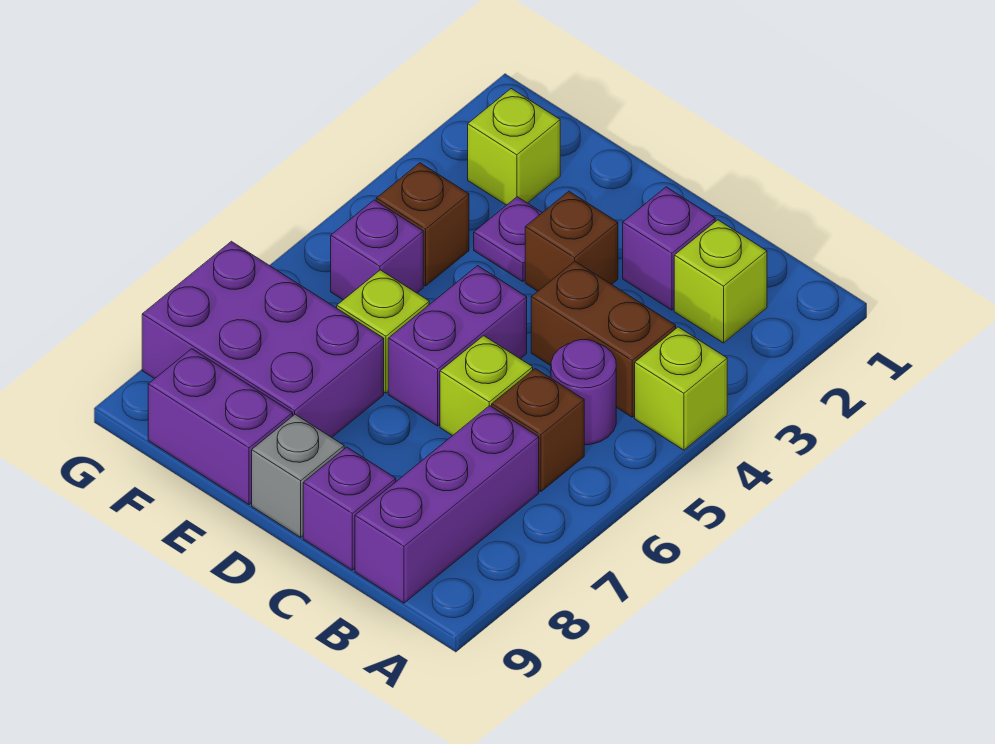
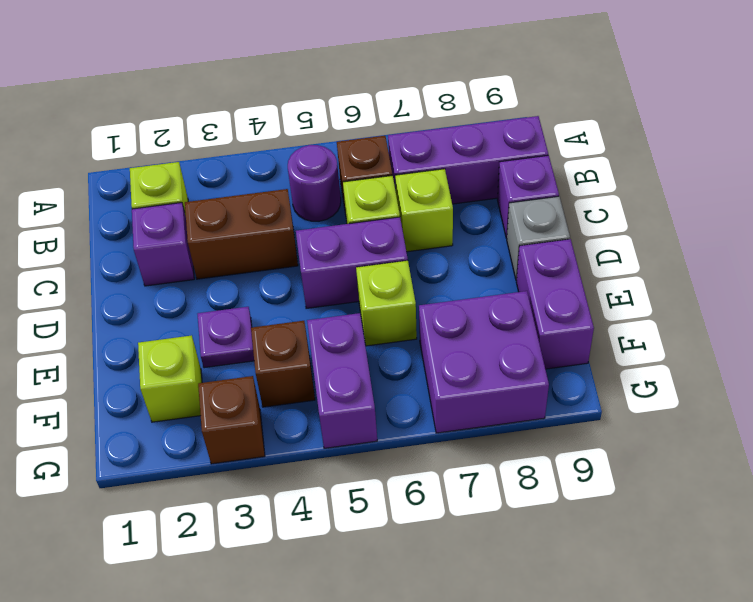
lime brick A4 level 1 -> lime brick C7 level 1
brown brick B4:C4 level 1 -> brown brick C3:C4 level 1
brown brick D3 level 1 -> brown brick G3 level 1
purple brick E7:G8 level 1 -> purple brick F7:G8 level 1
purple brick F5 level 1 -> purple brick F5:G5 level 1

